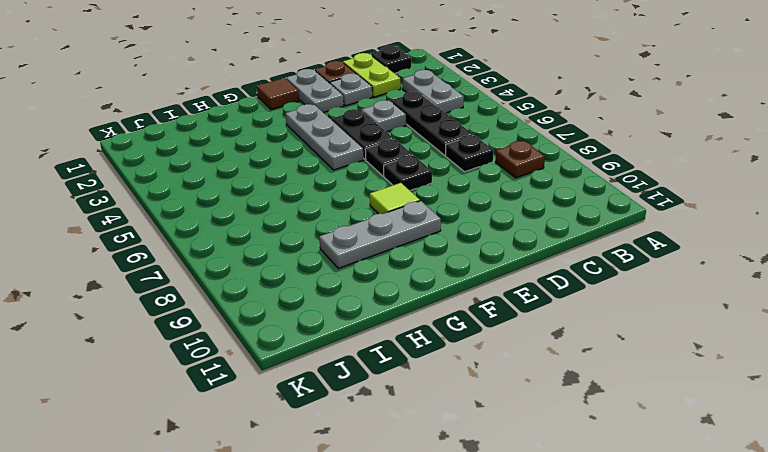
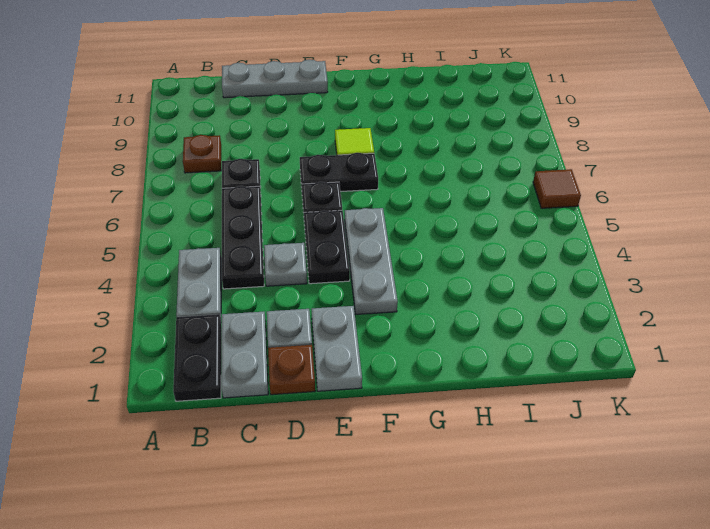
black plate B1 level 1 -> black plate B1:B2 level 1
lime plate C1:C2 level 1 -> grey plate C1:C2 level 1
black plate E7 level 1 -> black plate E7:F7 level 1
brown tile F1 level 1 -> brown tile K6 level 1
grey plate F9:H9 level 1 -> grey plate C11:E11 level 1

